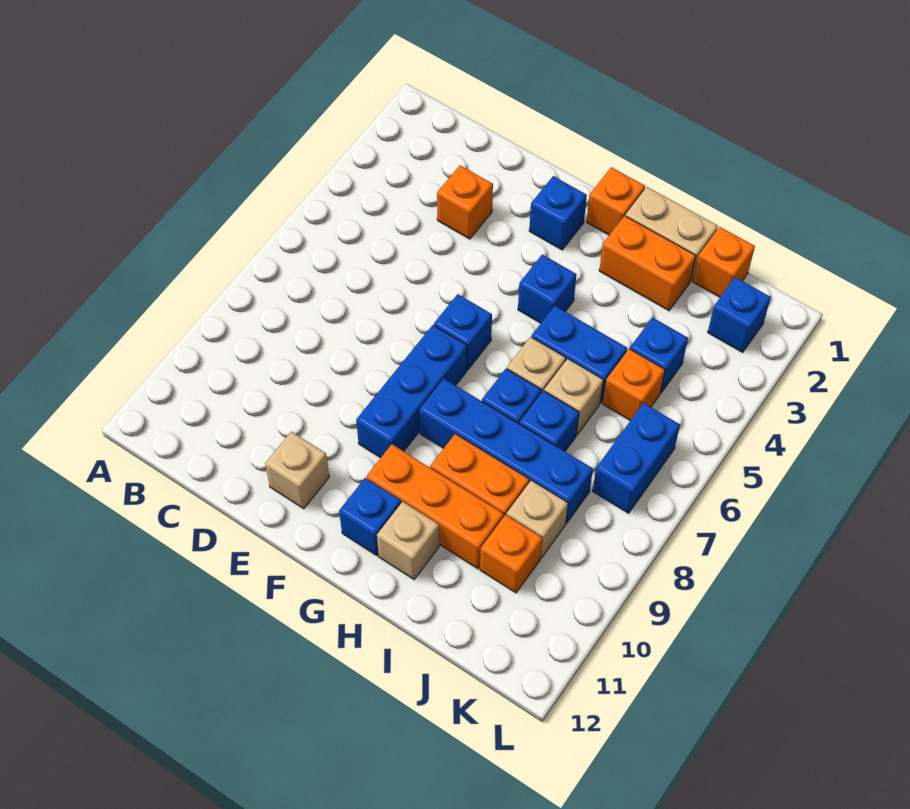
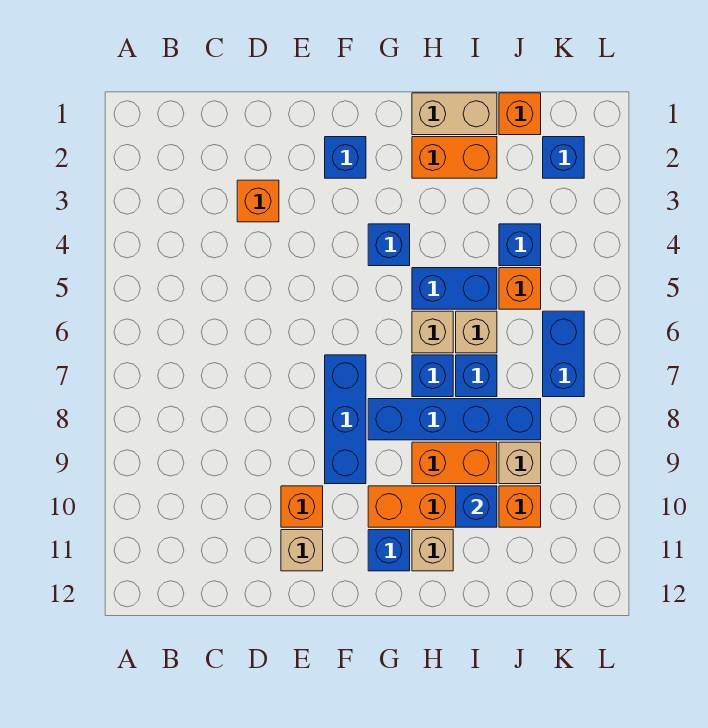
blue brick F6 level 1 -> blue brick I10 level 2
orange brick G1 level 1 -> orange brick E10 level 1

